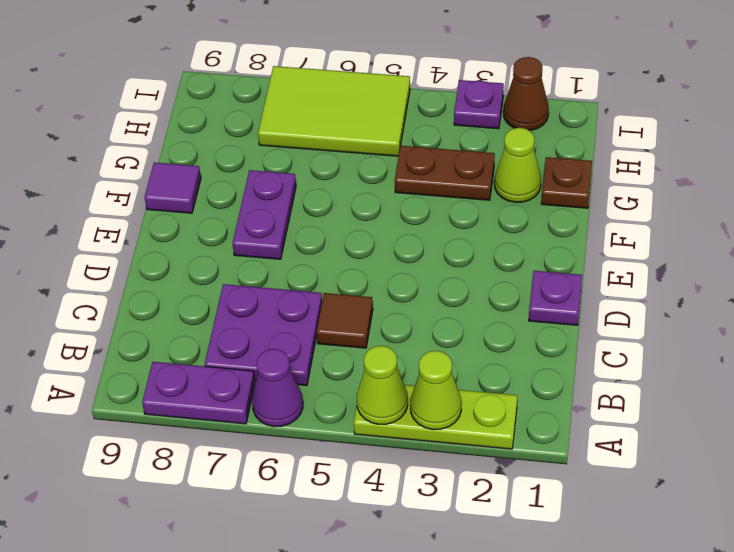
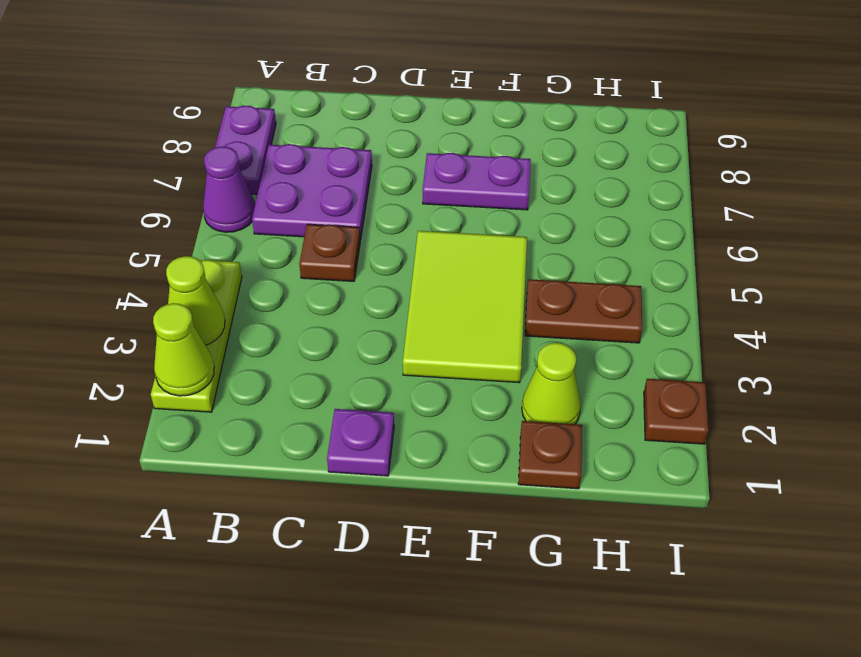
lime cone A4 level 2 -> lime cone A2 level 2
brown tile C5 level 1 -> brown plate C5 level 1
purple tile F9 level 1 -> none
brown plate G3:G4 level 1 -> brown plate G4:H4 level 1
lime tile H5:I7 level 1 -> lime tile E3:F5 level 1
brown cone I2 level 1 -> brown plate I2 level 1
purple plate I3 level 1 -> none

